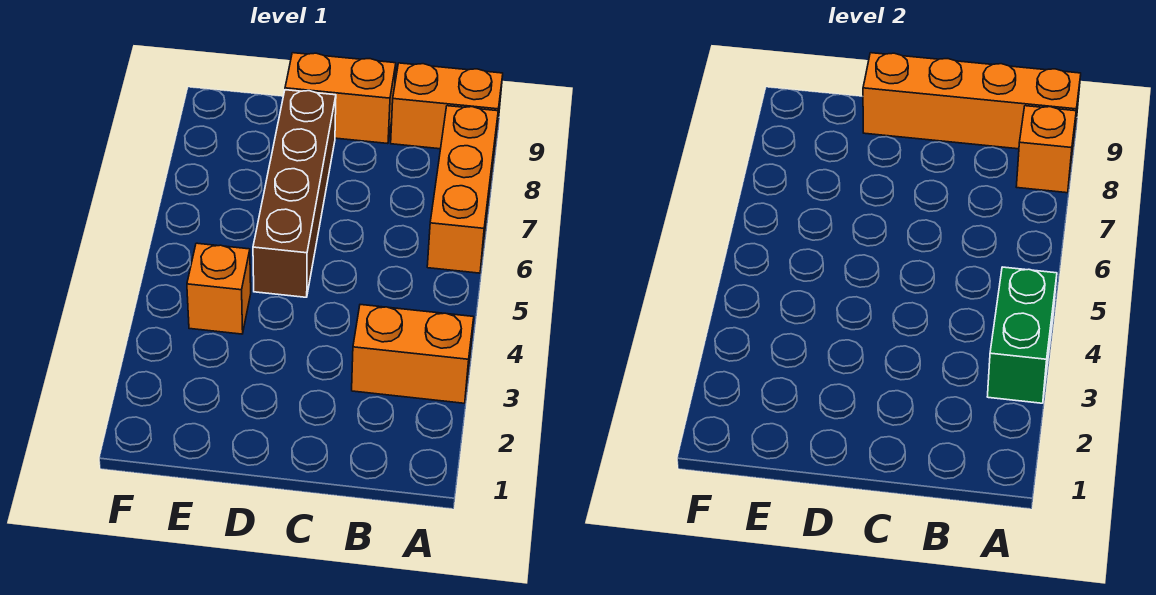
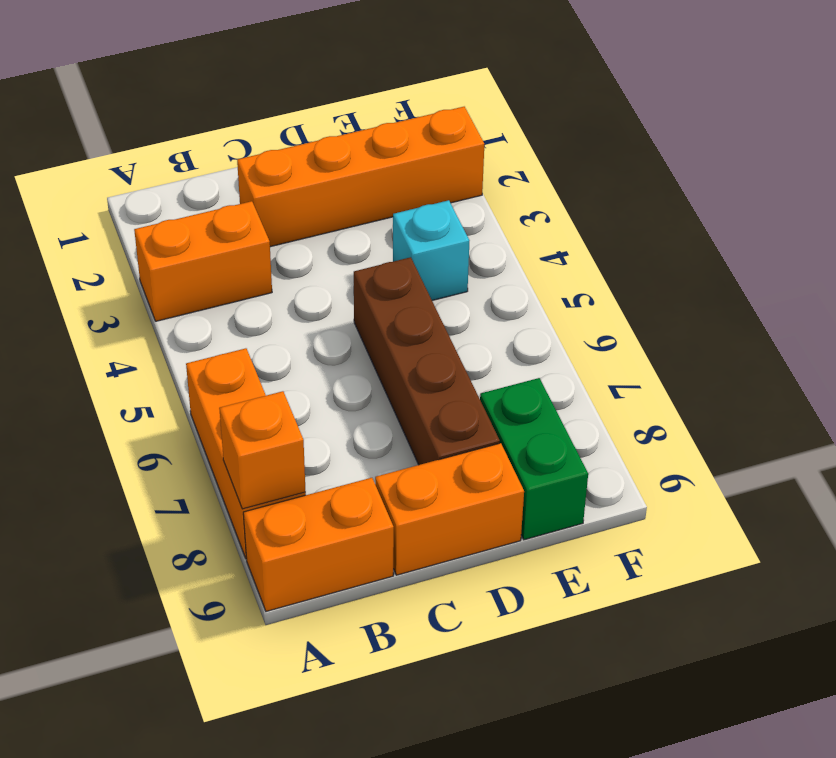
green brick A3:A4 level 2 -> green brick E8:E9 level 1
orange brick A9:D9 level 2 -> orange brick C2:F2 level 1
orange brick E4 level 1 -> cyan brick E4 level 1

